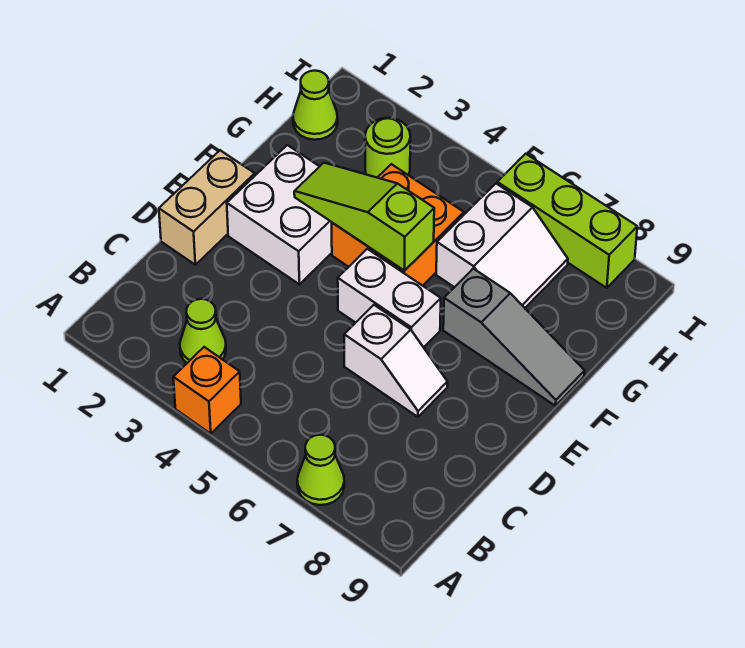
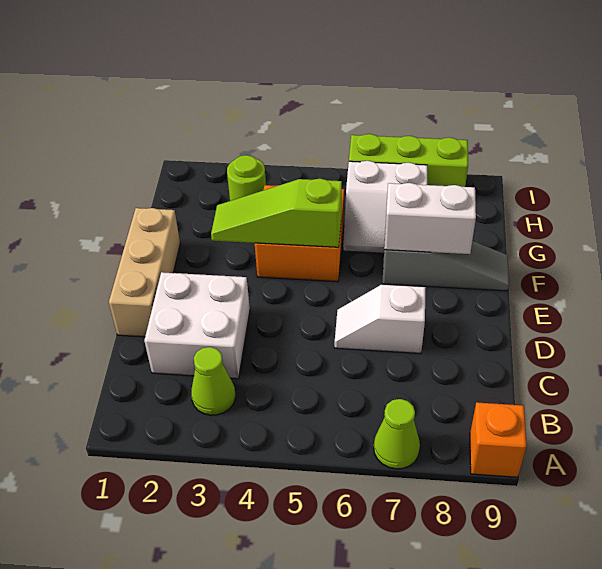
orange brick A4 level 1 -> orange brick A9 level 1
tan brick D1:E1 level 1 -> tan brick D1:F1 level 1
white slope D6:D7 level 1 top 6 -> white slope D6:D7 level 1 top 7
white brick E2:F3 level 1 -> white brick C2:D3 level 1
white brick E5:E6 level 1 -> white brick F7:F8 level 2
white slope G6:H7 level 1 top 6 -> white slope G6:H7 level 1 top H
lime cone H1 level 1 -> none

